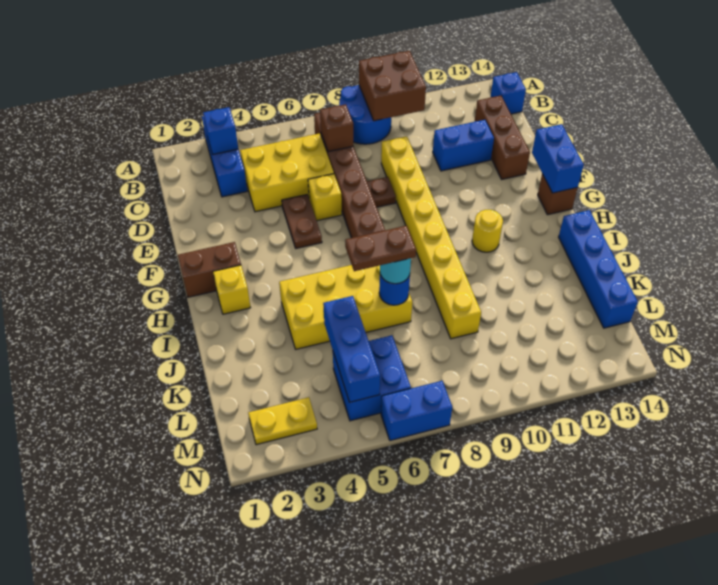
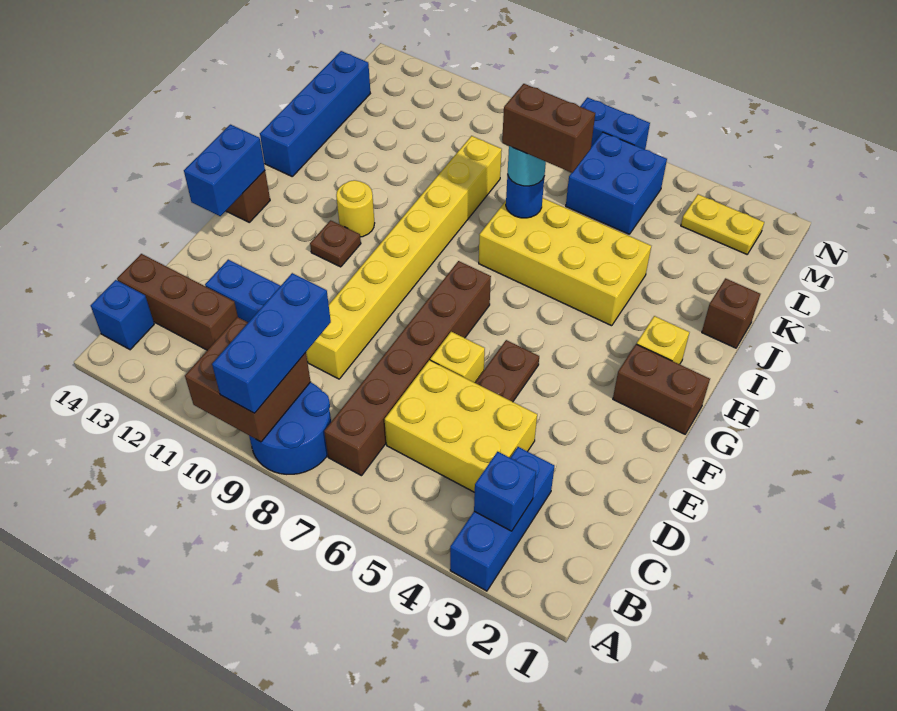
brown brick C7 level 2 -> brown brick J1 level 1
brown brick C13:E13 level 1 -> brown brick C12:C14 level 1
brown plate E8 level 1 -> brown plate G11 level 1
brown plate J6:J7 level 4 -> brown brick J6:J7 level 4
blue brick K5:M5 level 2 -> blue brick A9:C9 level 3

